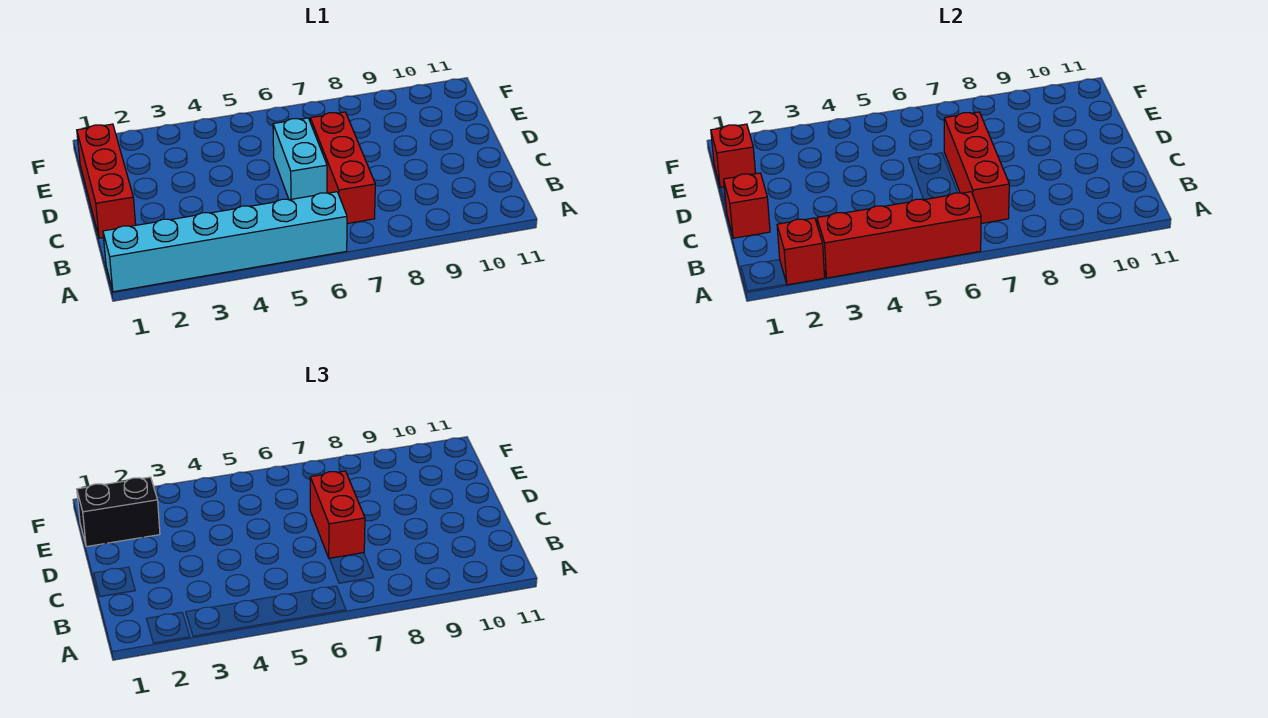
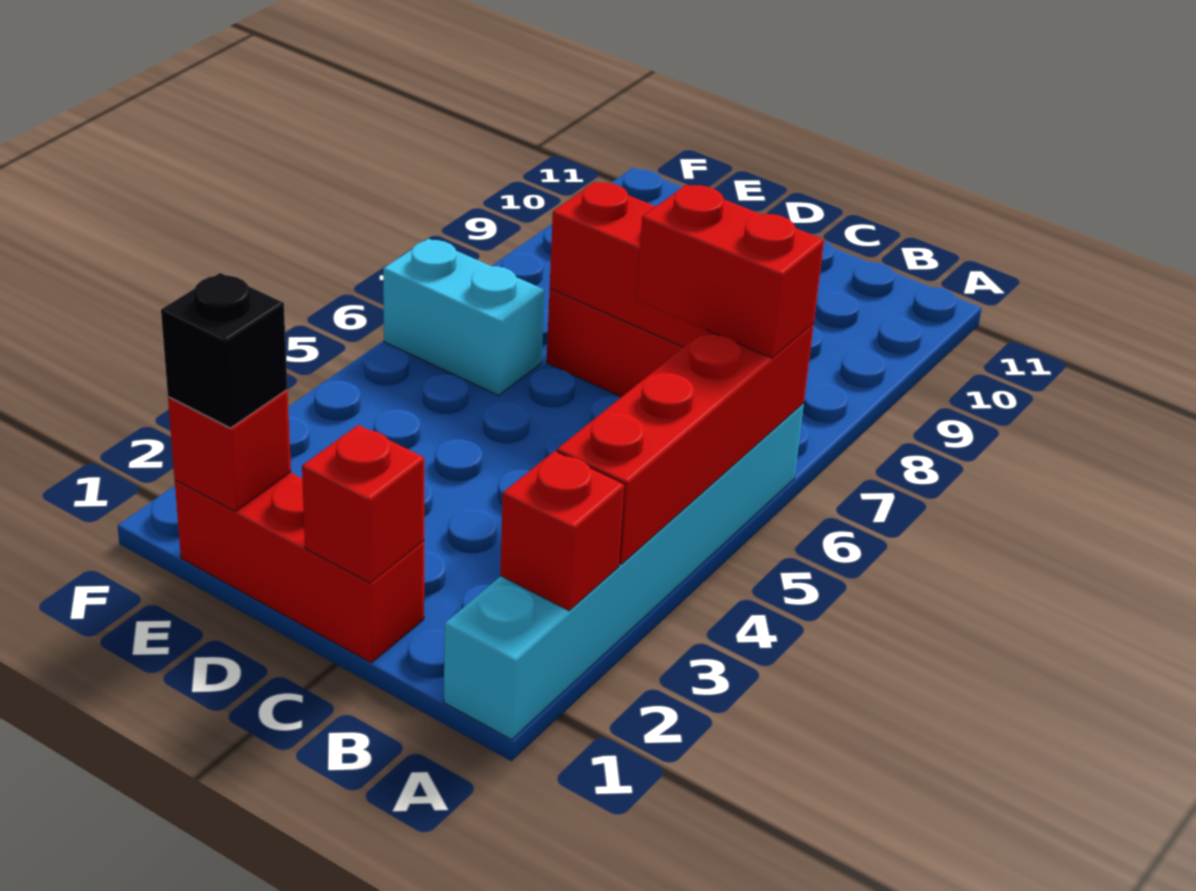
cyan brick C6:D6 level 1 -> cyan brick E6:F6 level 1
red brick C7:D7 level 3 -> red brick A6:B6 level 3
black brick E1:E2 level 3 -> black brick E1 level 3

